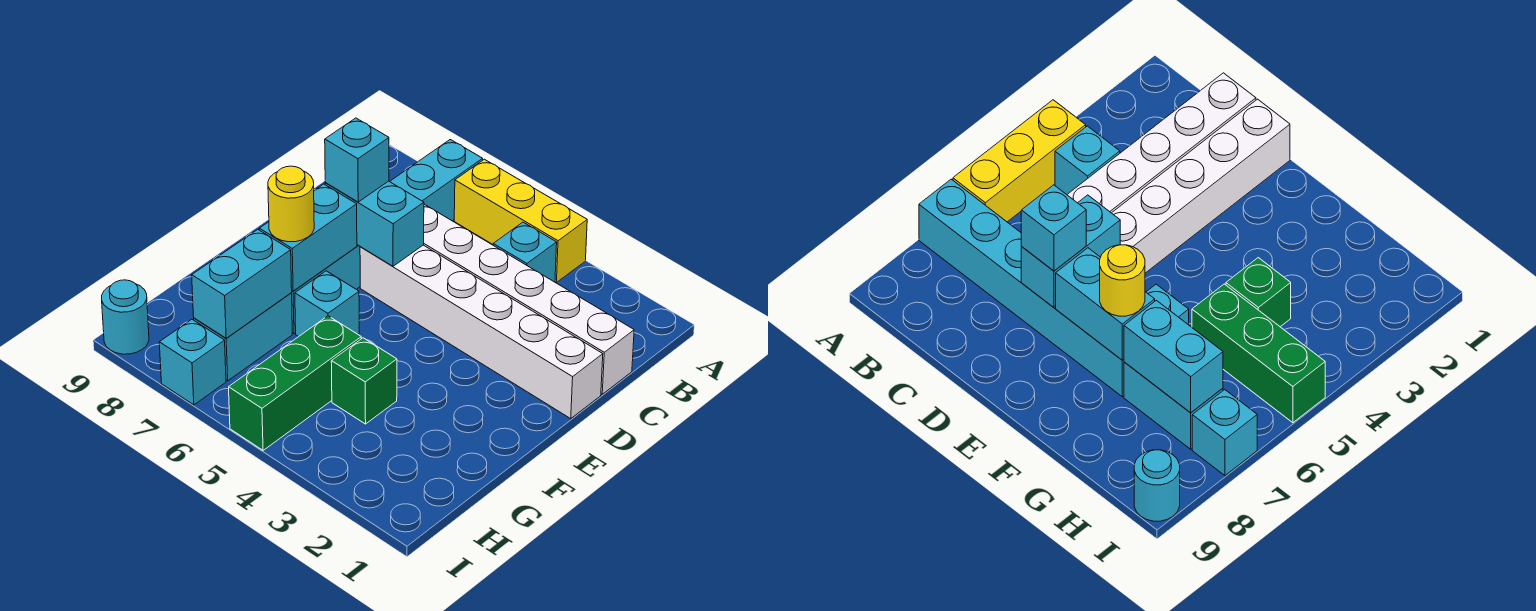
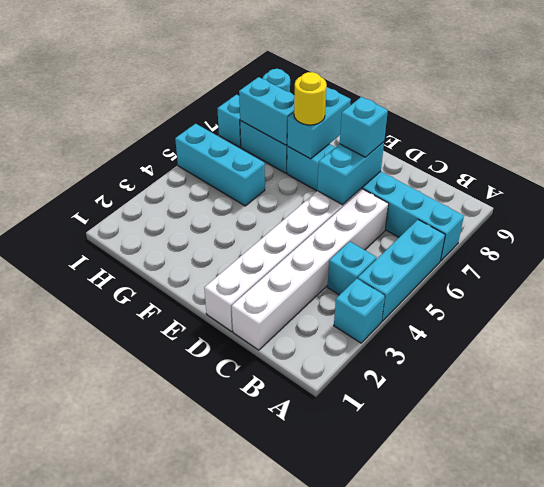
yellow brick A4:A6 level 1 -> cyan brick A4:A6 level 1
cyan brick E7:F7 level 2 -> cyan brick F7:F8 level 2
cyan brick F6 level 1 -> cyan brick A3 level 1
green brick G4 level 1 -> none
green brick G5:I5 level 1 -> cyan brick G5:I5 level 1

